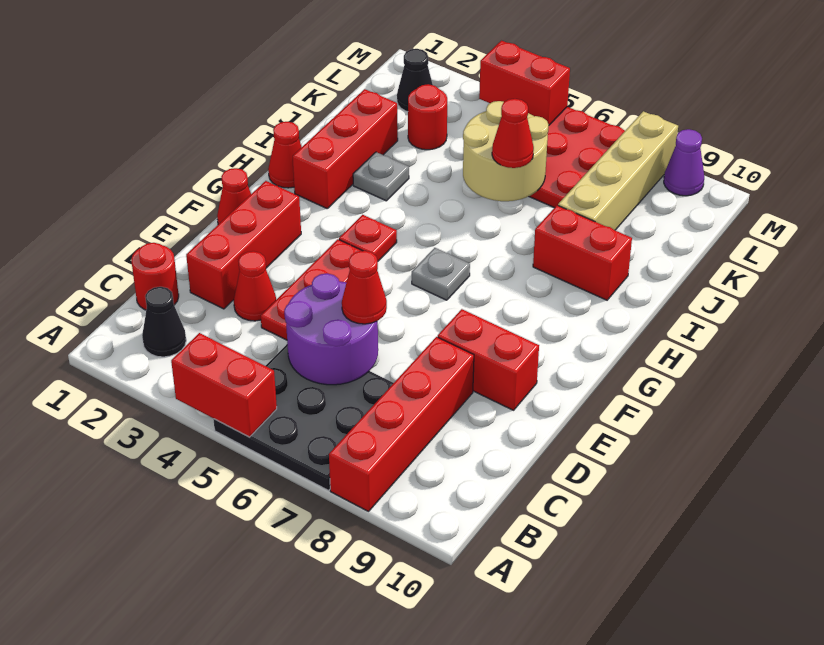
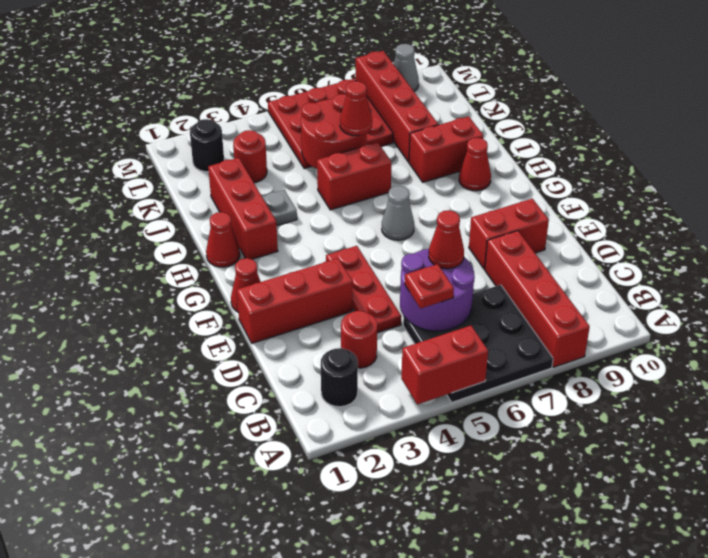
black cone B2 level 1 -> black round brick B2 level 1
red round brick C1 level 1 -> red round brick C3 level 1
red brick D2:F2 level 1 -> red brick E1:E3 level 1
red cone D3 level 1 -> red cone H9 level 1
red plate G4 level 1 -> red plate C5 level 3
grey plate G6 level 1 -> grey cone G6 level 1
tan round brick J5:K6 level 2 -> red round brick J5:K6 level 2
tan brick J8:M8 level 1 -> red brick J8:M8 level 1
black cone L2 level 1 -> black round brick L2 level 1
red brick M4:M5 level 2 -> red brick I5:I6 level 1
purple cone M9 level 1 -> grey cone M9 level 1

